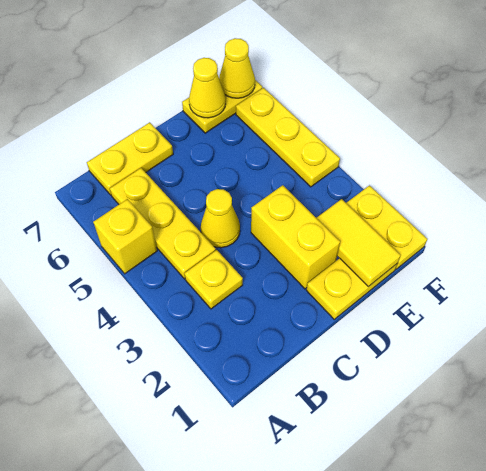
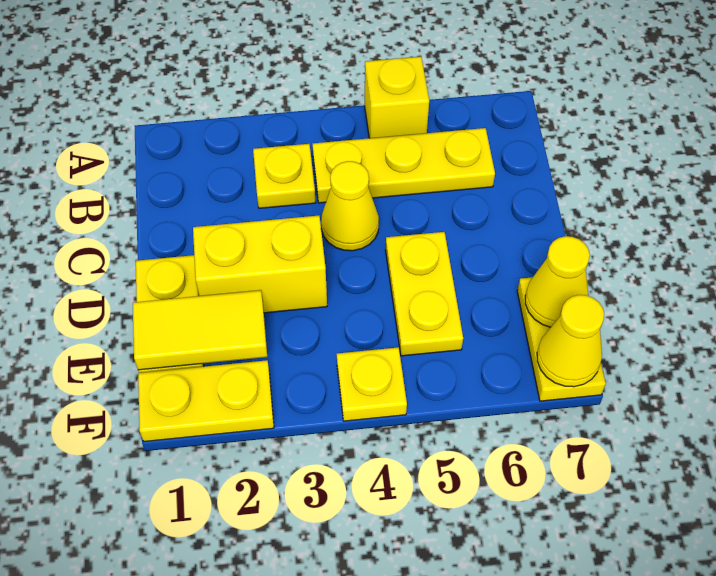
yellow plate B7:C7 level 1 -> yellow plate D5:E5 level 1
yellow plate F4:F6 level 1 -> yellow plate F4 level 1

